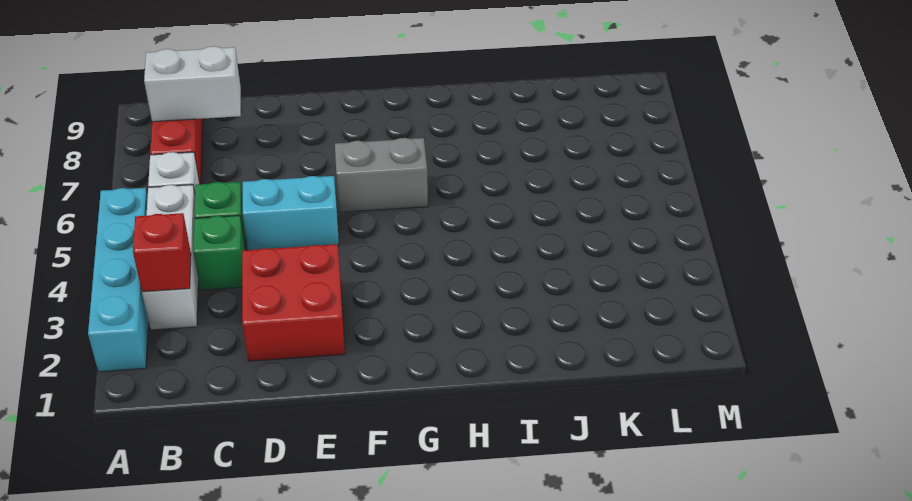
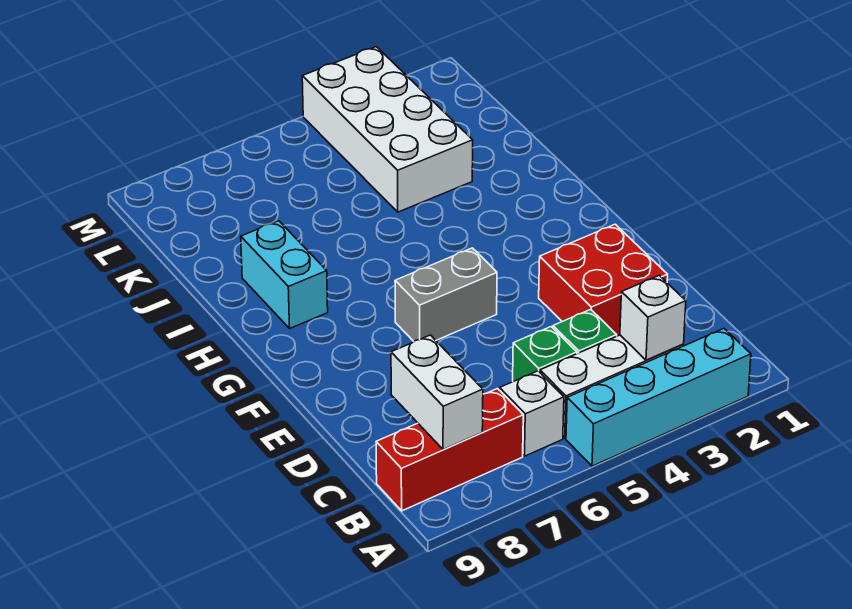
red brick B3 level 2 -> white brick B3 level 2
cyan brick D5:E5 level 1 -> cyan brick H8:I8 level 1
grey brick F6:G6 level 1 -> grey brick F5:F6 level 1
none -> white brick J3:M4 level 1

